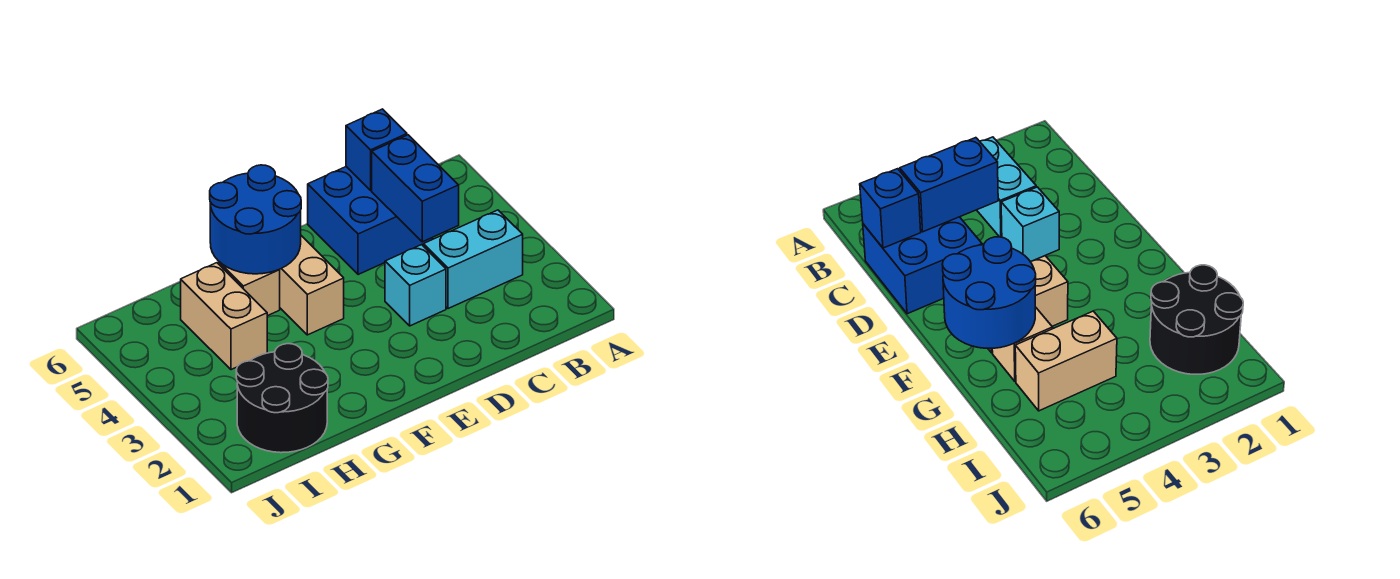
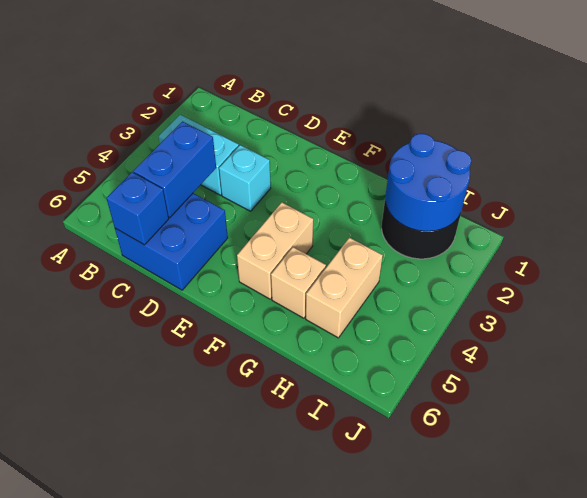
blue round brick F5:G6 level 2 -> blue round brick H1:I2 level 2

